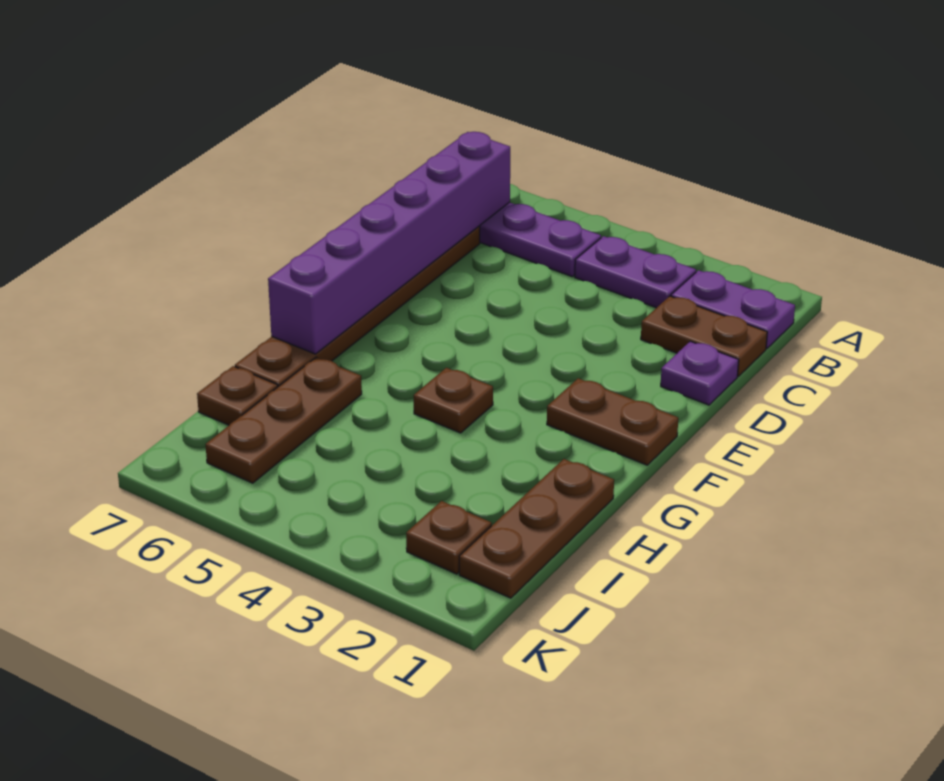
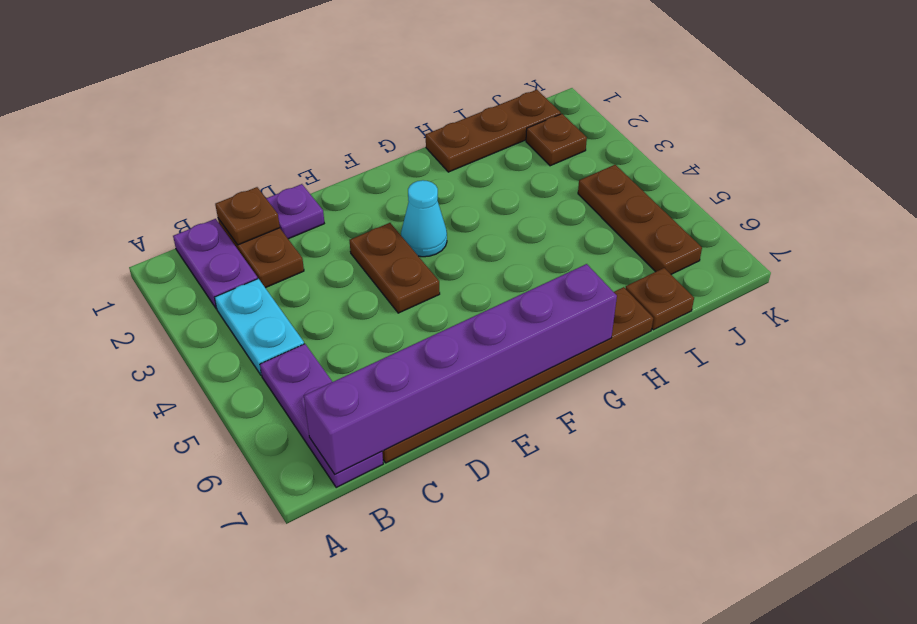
purple plate B3:B4 level 1 -> cyan plate B3:B4 level 1
brown plate F1:F2 level 1 -> brown plate E3:E4 level 1
none -> cyan cone F3 level 1
brown plate G4 level 1 -> brown plate C1 level 2
brown plate H6:J6 level 1 -> brown plate J4:J6 level 1

